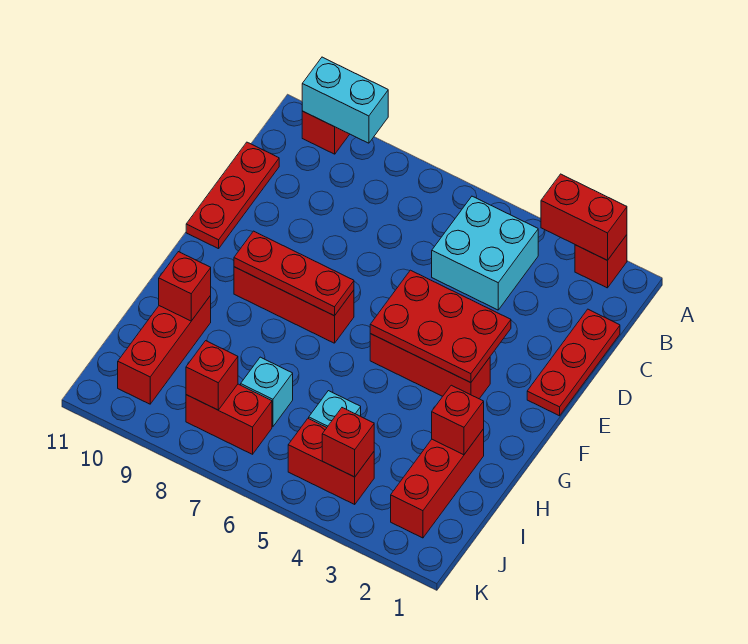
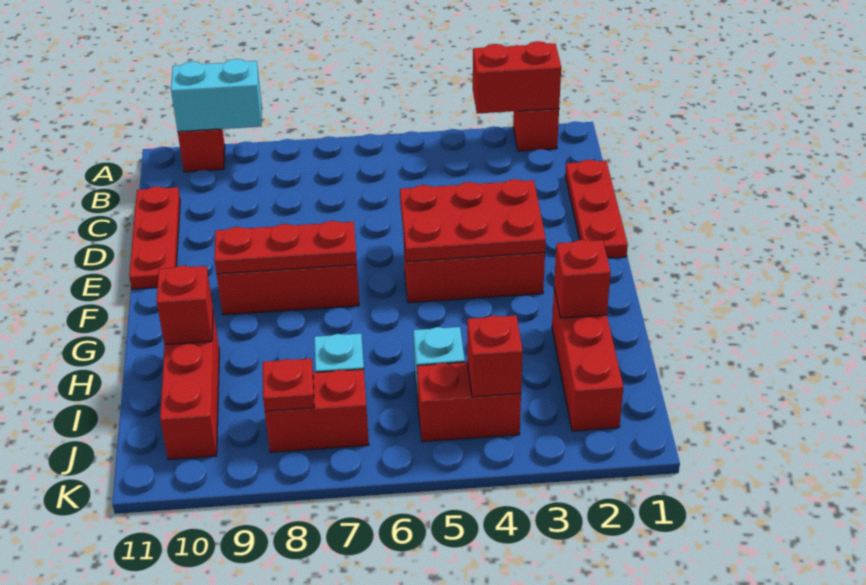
cyan brick B4:C5 level 1 -> none
red brick J8 level 2 -> red plate J8 level 2

